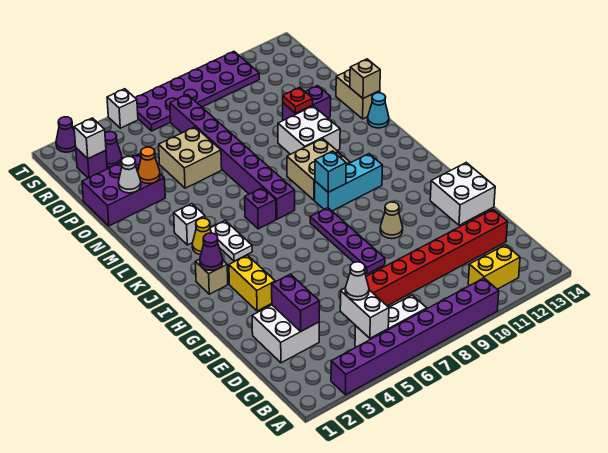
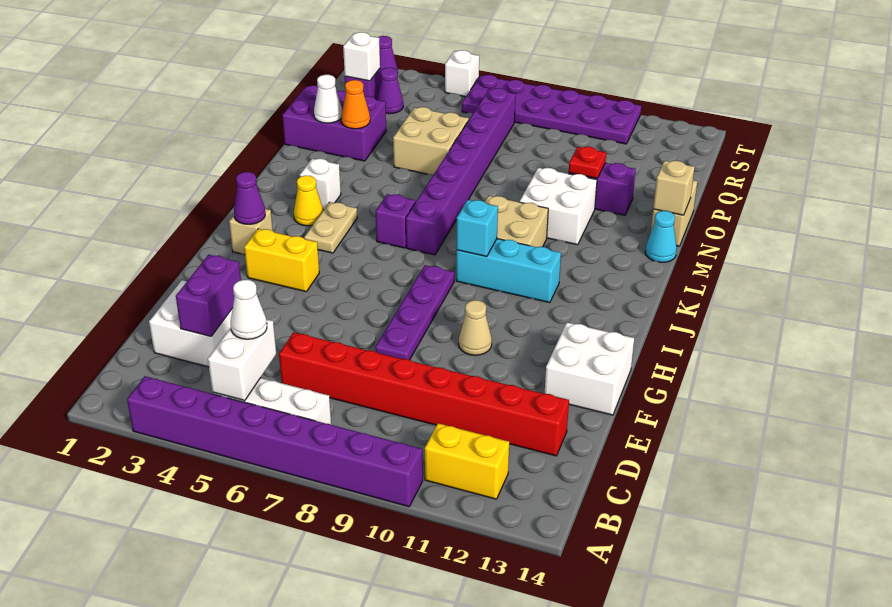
yellow brick G3:H3 level 1 -> yellow brick H3:H4 level 1
white plate J4:K4 level 1 -> tan plate J4:K4 level 1

